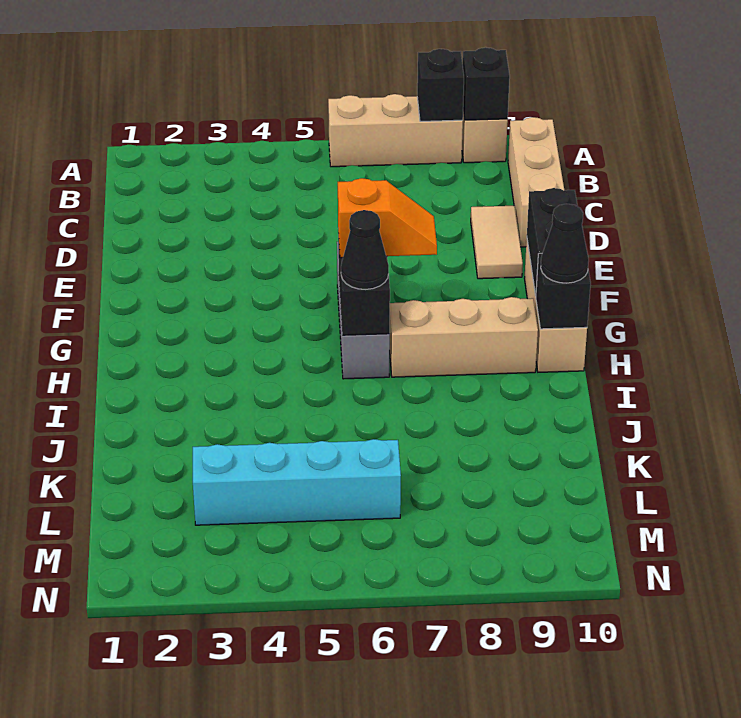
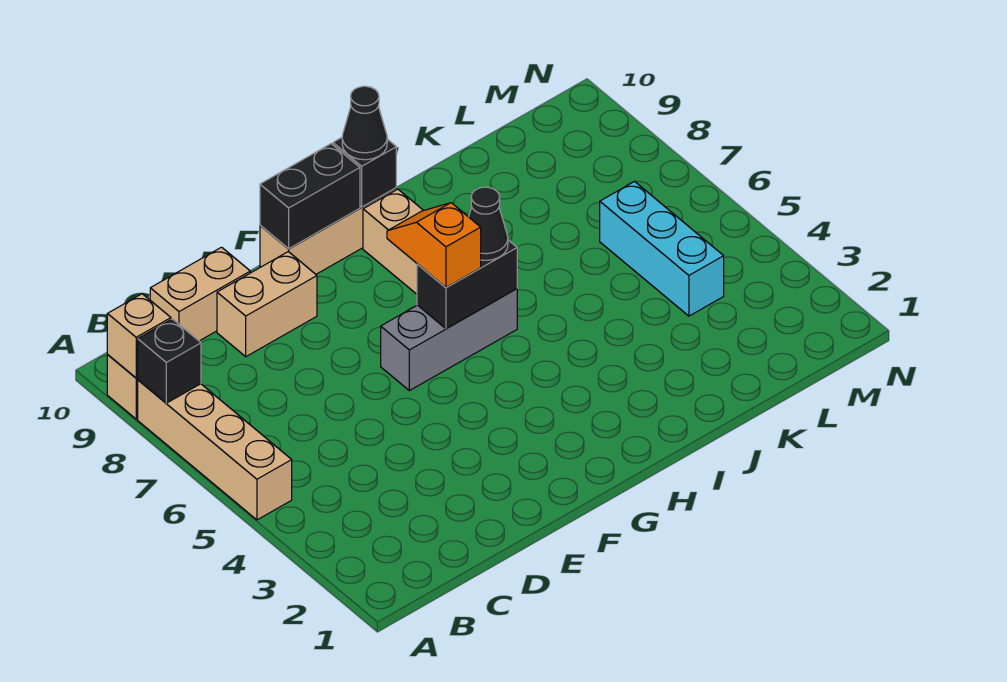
tan brick A6:A8 level 1 -> tan brick A5:A8 level 1
black brick A9 level 2 -> tan brick A9 level 2
tan brick B10:D10 level 1 -> tan brick C10:D10 level 1
tan tile D9:E9 level 1 -> tan brick D9:E9 level 1
cyan brick L3:L6 level 1 -> cyan brick L4:L6 level 1

